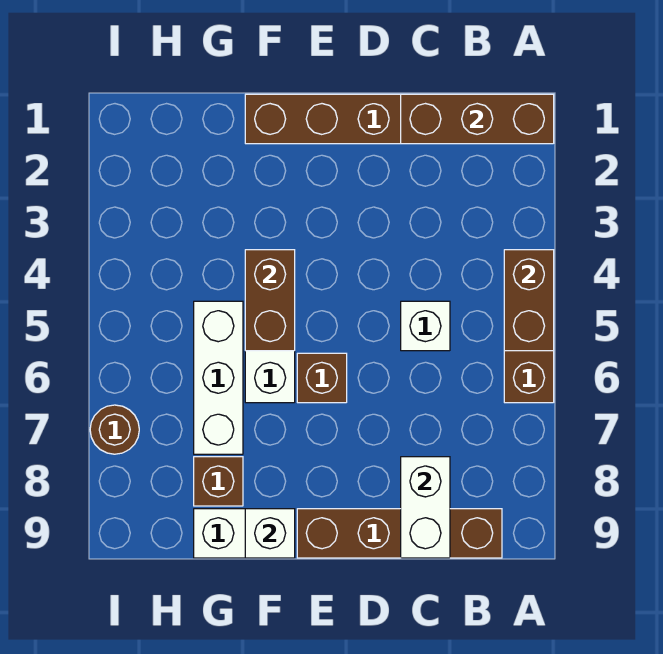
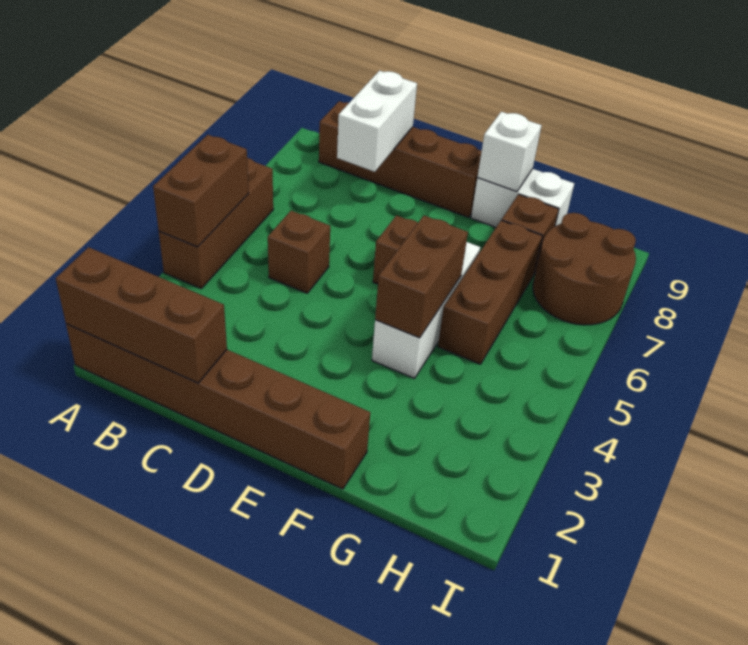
white brick C5 level 1 -> brown brick C5 level 1
white brick G5:G7 level 1 -> brown brick G5:G7 level 1
brown round brick I7 level 1 -> brown round brick H7:I8 level 1

